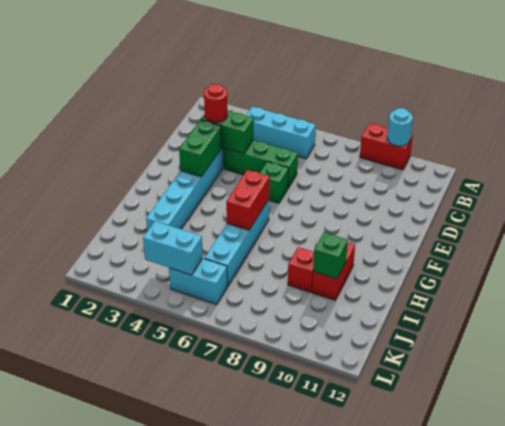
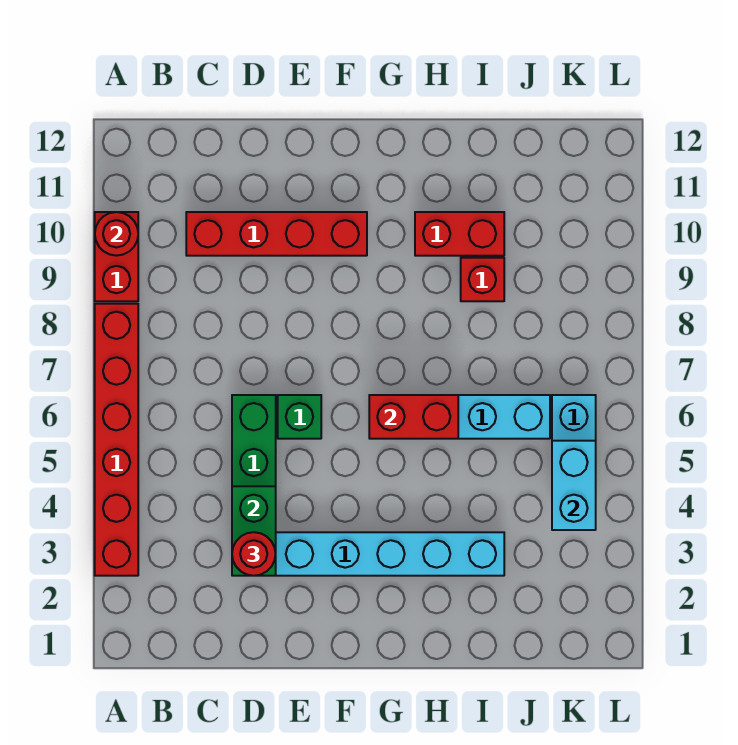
none -> red brick A3:A8 level 1
cyan round brick A10 level 2 -> red round brick A10 level 2
cyan brick B4:B6 level 1 -> none
none -> red brick C10:F10 level 1
green brick E3:F3 level 2 -> none
green brick I10 level 2 -> none

